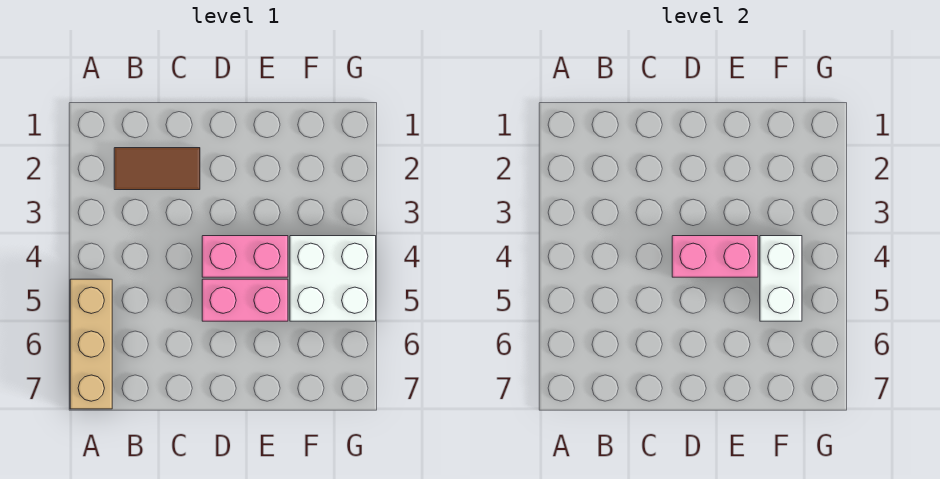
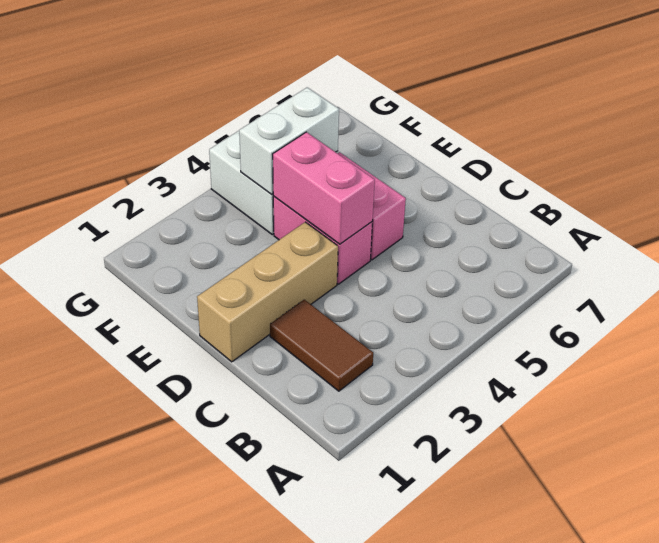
tan brick A5:A7 level 1 -> tan brick D1:D3 level 1

